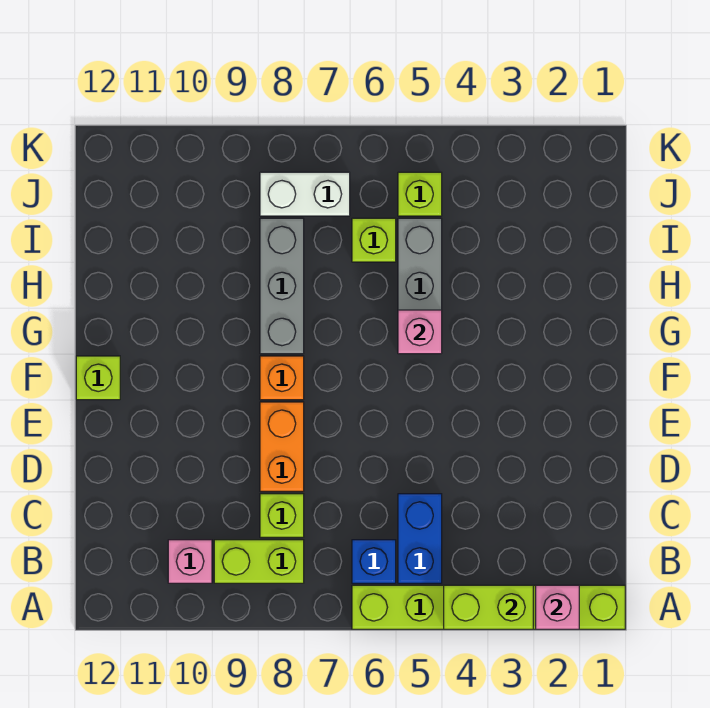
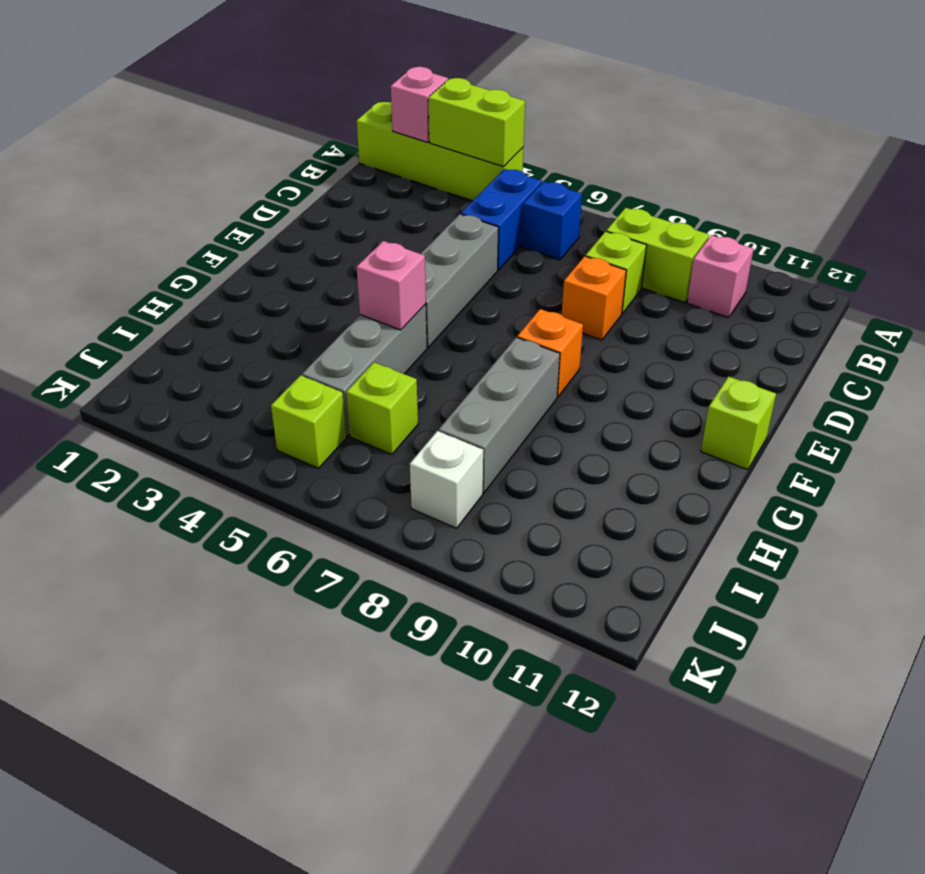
lime brick A1:A6 level 1 -> lime brick A1:A4 level 1
none -> grey brick D5:F5 level 1
orange brick D8:E8 level 1 -> orange brick D8 level 1
white brick J7:J8 level 1 -> white brick J8 level 1

